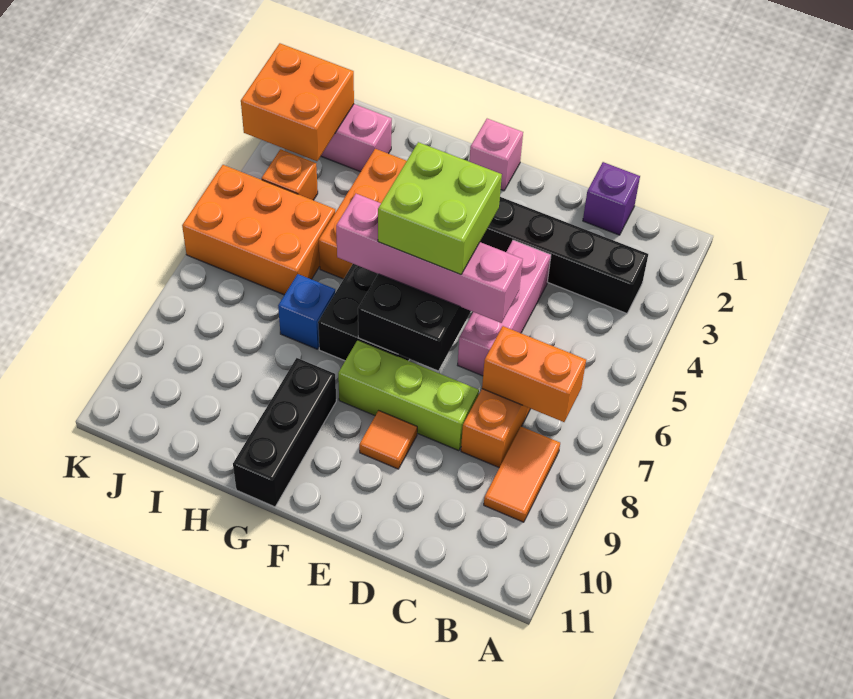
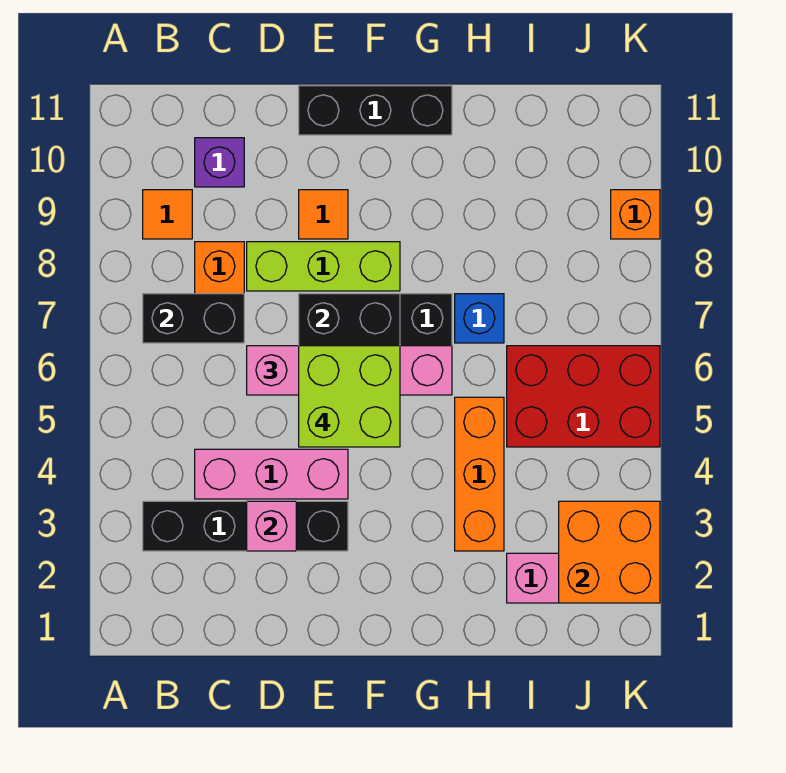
orange brick B7:C7 level 2 -> black brick B7:C7 level 2
orange tile B8:B9 level 1 -> orange tile B9 level 1
purple brick C1 level 1 -> purple brick C10 level 1
pink brick D4:D6 level 1 -> pink brick C4:E4 level 1
pink brick F1 level 1 -> pink brick D3 level 2
black brick G9:G11 level 1 -> black brick E11:G11 level 1
orange brick I5:K6 level 1 -> red brick I5:K6 level 1
orange brick J4 level 1 -> orange brick K9 level 1

